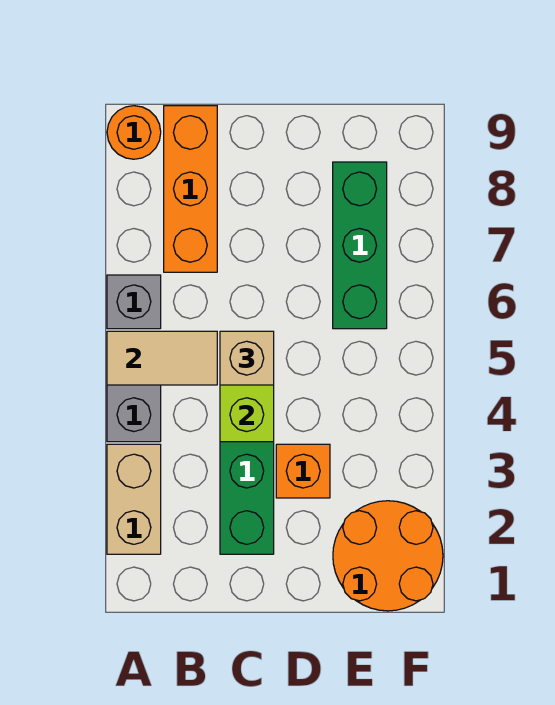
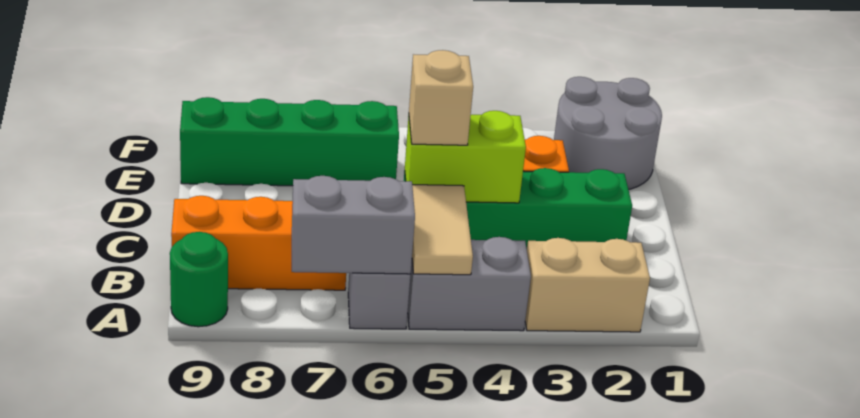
none -> grey brick A6:A7 level 2
orange round brick A9 level 1 -> green round brick A9 level 1
orange round brick E1:F2 level 1 -> grey round brick E1:F2 level 1
green brick E6:E8 level 1 -> green brick E6:E9 level 1

